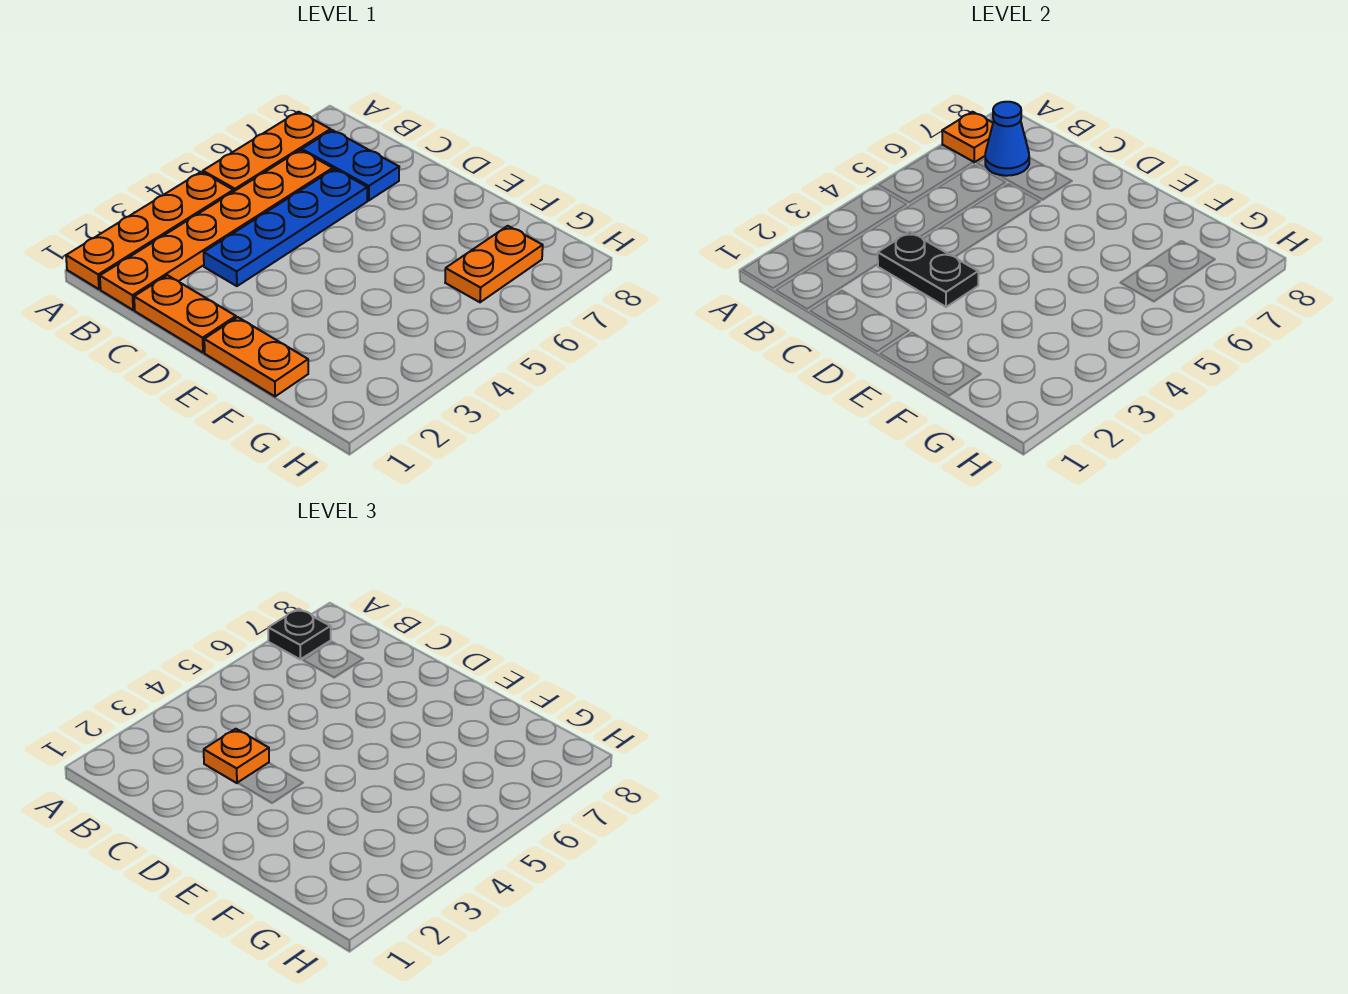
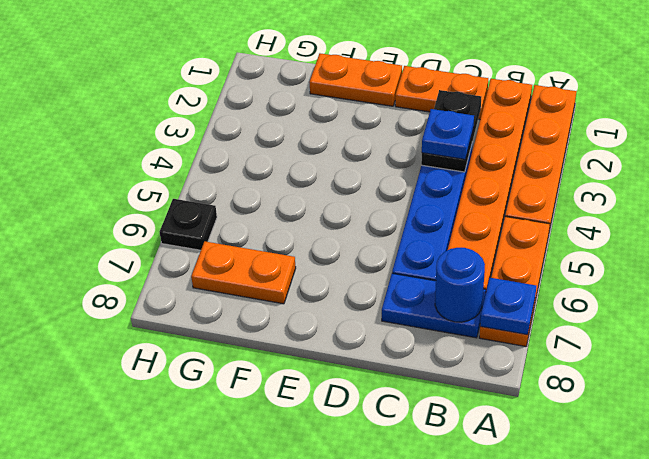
orange plate A7 level 2 -> blue plate A7 level 2
black plate A7 level 3 -> black plate H6 level 1
blue cone B7 level 2 -> blue round brick B7 level 2
black plate C3:D3 level 2 -> black plate C2:C3 level 2
orange plate C3 level 3 -> blue plate C3 level 3
orange plate G6:G7 level 1 -> orange plate F7:G7 level 1

